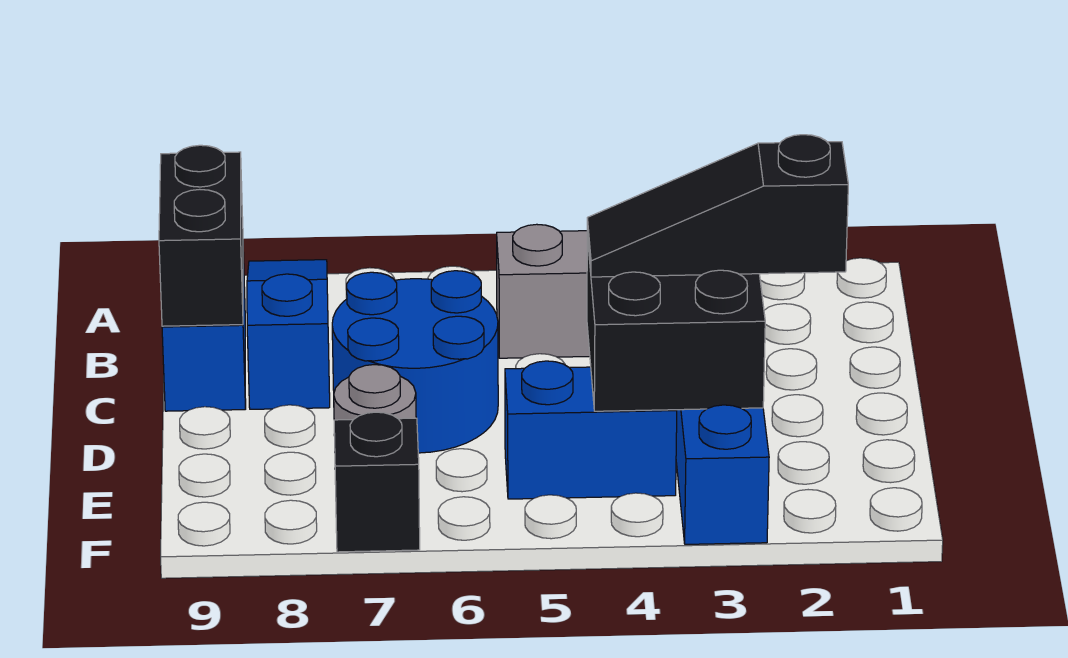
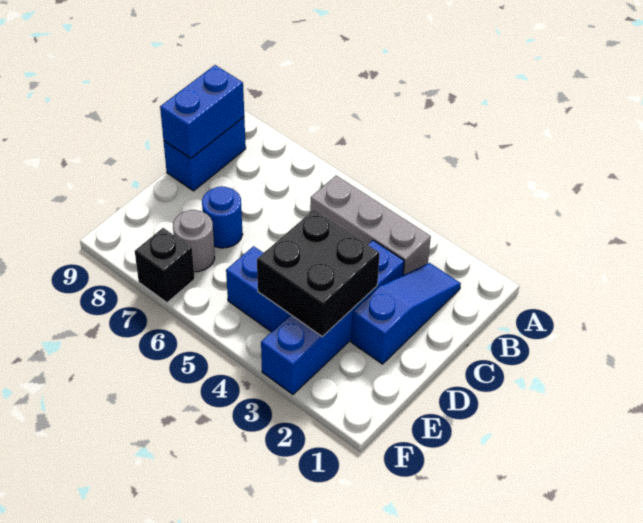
blue slope A8:C8 level 1 top C -> blue slope B2:D2 level 1 top D
black brick B9:C9 level 2 -> blue brick B9:C9 level 2
blue round brick C6:D7 level 1 -> blue round brick D7 level 1
black slope D2:D4 level 3 top 2 -> none

